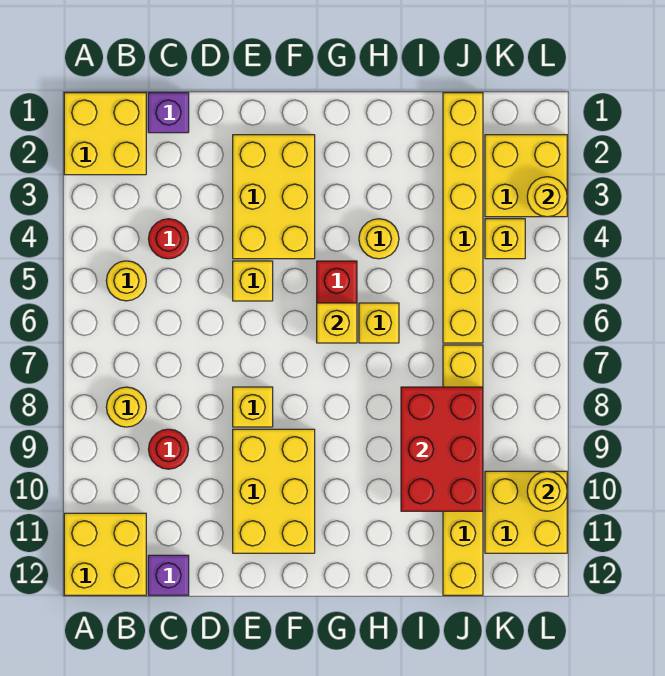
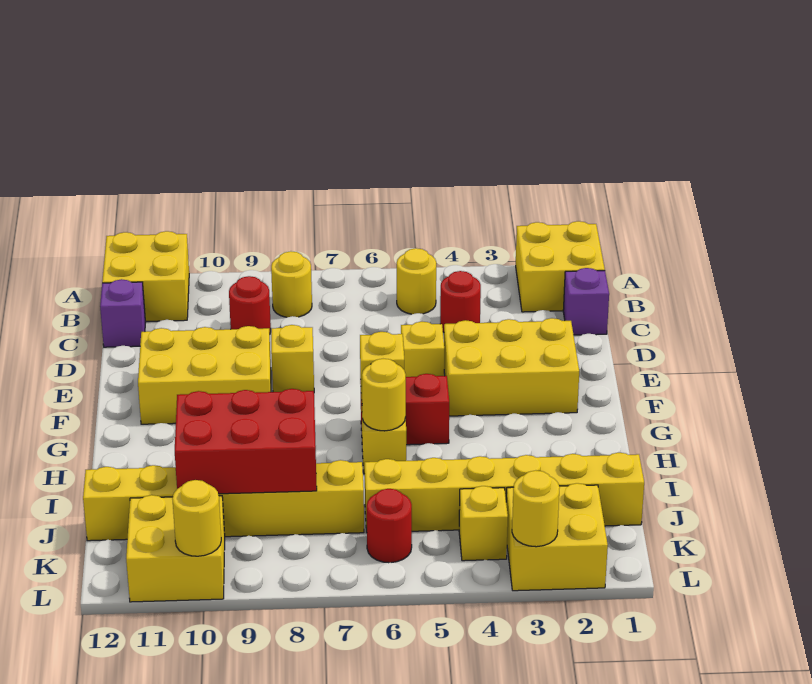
yellow round brick H4 level 1 -> yellow round brick H6 level 2
none -> red round brick K6 level 1

